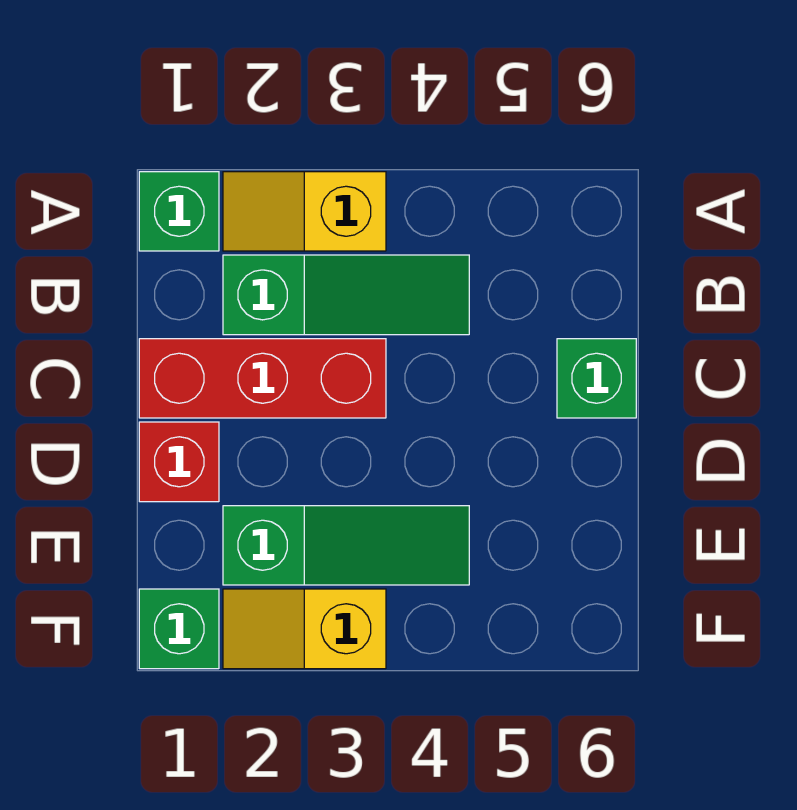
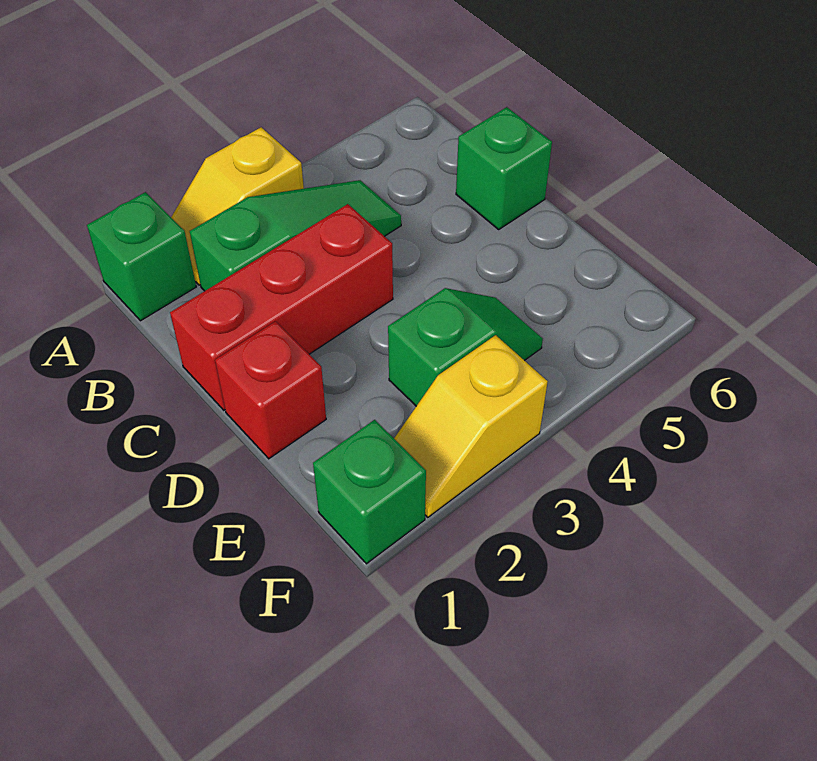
green slope E2:E4 level 1 top 2 -> green slope E3:E4 level 1 top 3

